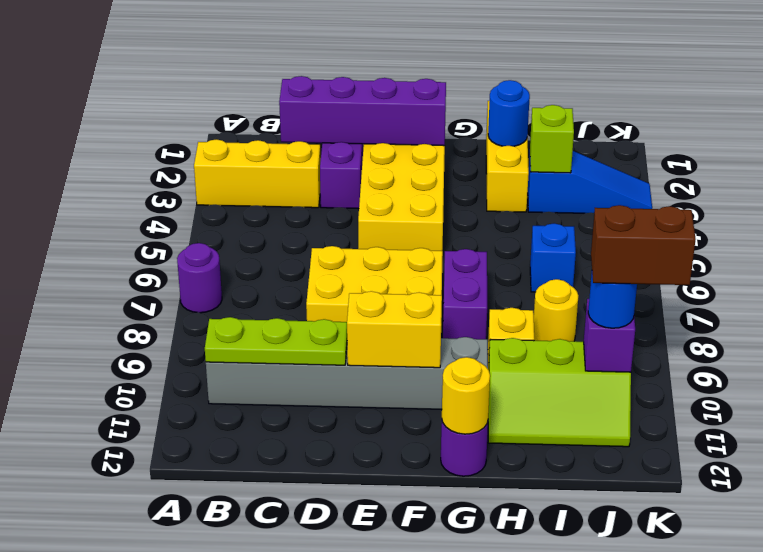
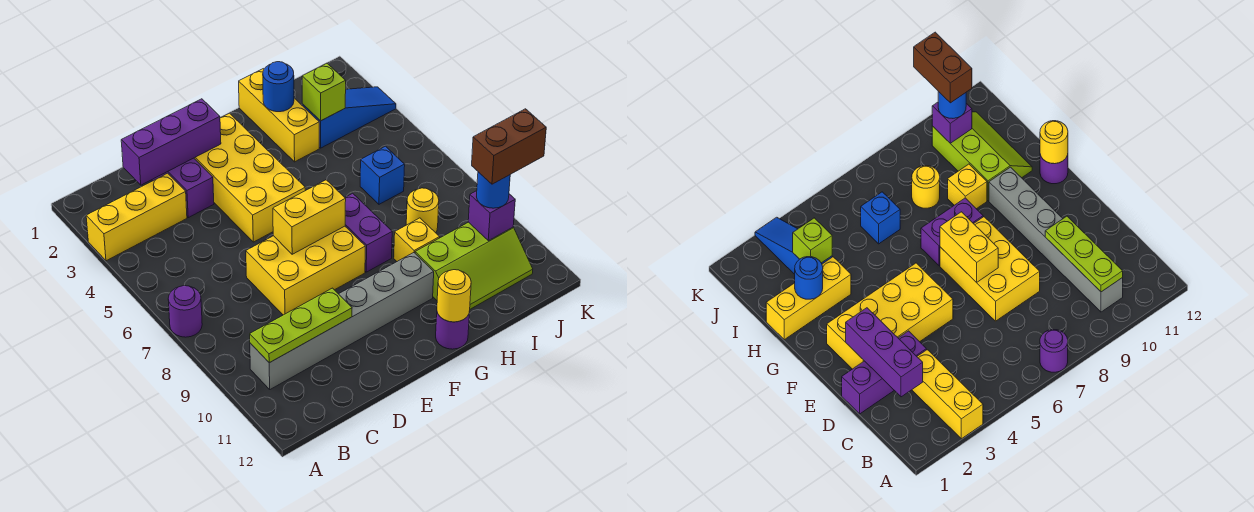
purple brick C2:F2 level 2 -> purple brick C2:E2 level 2
yellow brick E10:F10 level 2 -> yellow brick E7:F7 level 2

